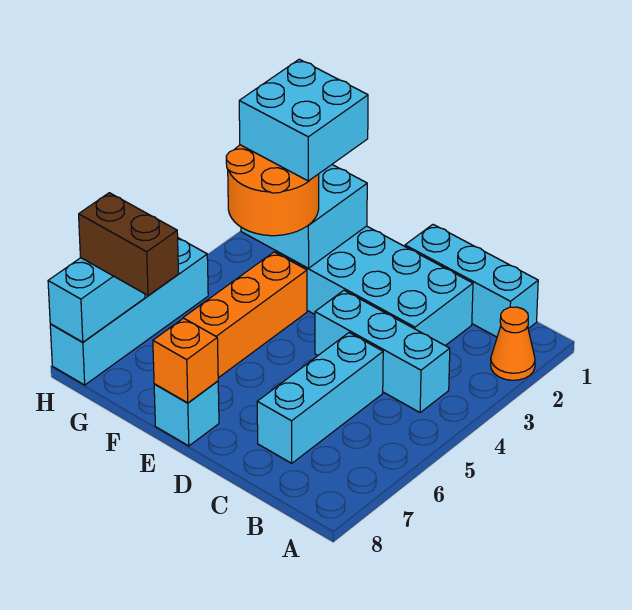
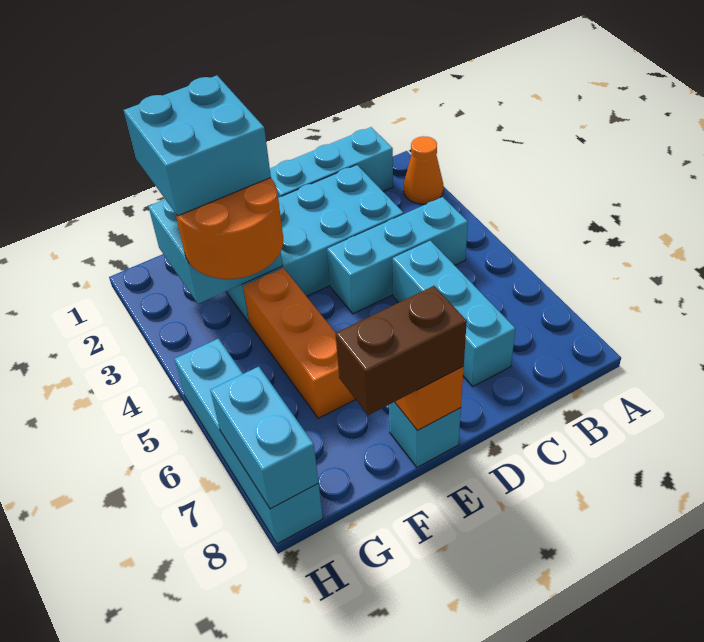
brown brick G7:H7 level 3 -> brown brick E8:F8 level 3

